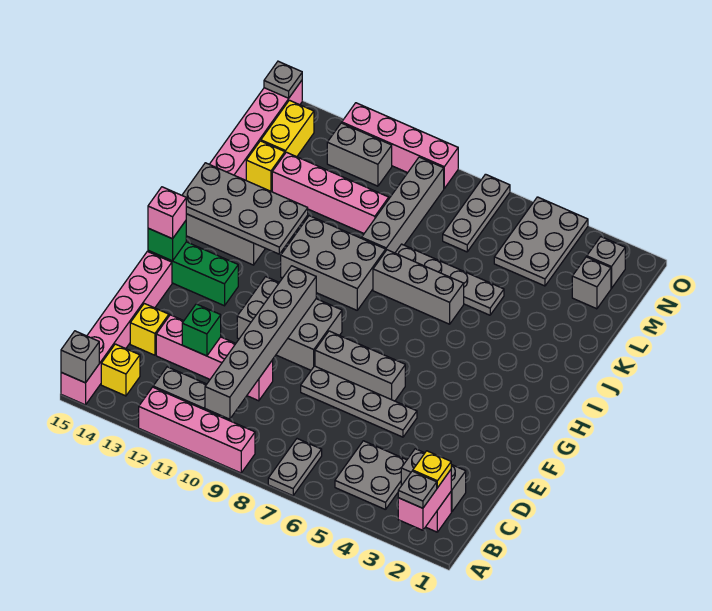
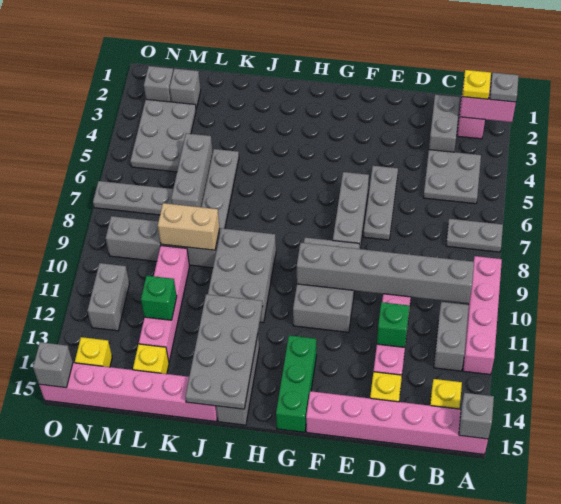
grey plate E5:E8 level 1 -> grey plate E5:E7 level 1
green brick G15 level 2 -> green brick L12 level 2
pink brick G15 level 3 -> none
grey brick J6:J8 level 1 -> grey brick L5:L7 level 1
none -> tan brick K9:L9 level 2
grey plate M4:O5 level 1 -> grey plate M3:N5 level 1
yellow brick M14:N14 level 1 -> yellow brick N14 level 1
pink brick O9:O12 level 1 -> none
grey plate O15 level 2 -> grey brick O15 level 2

